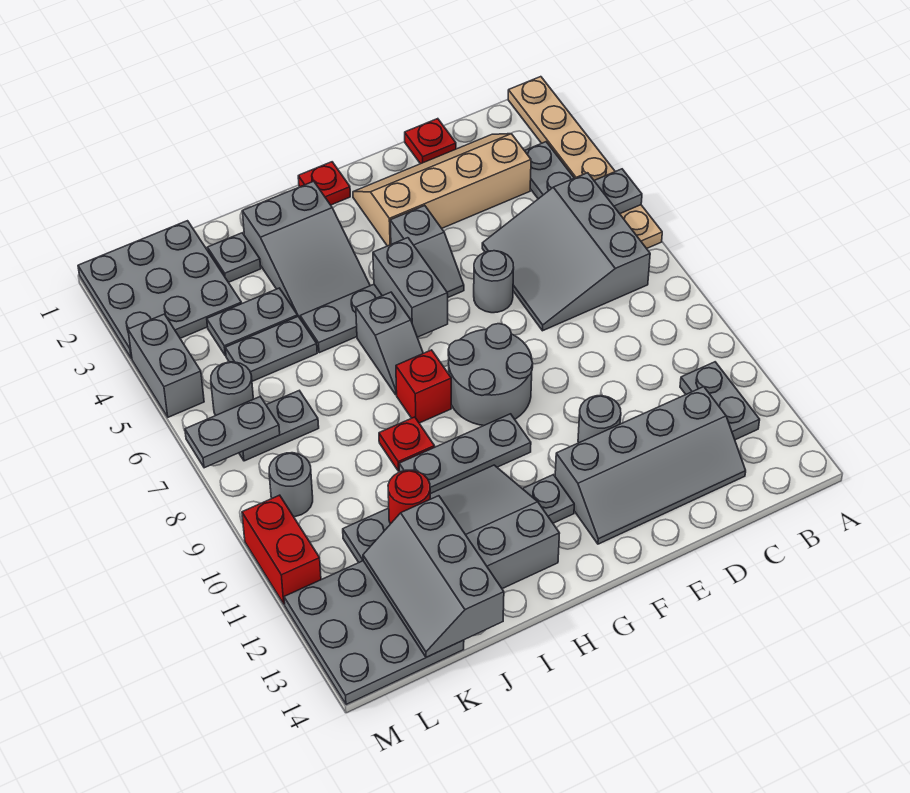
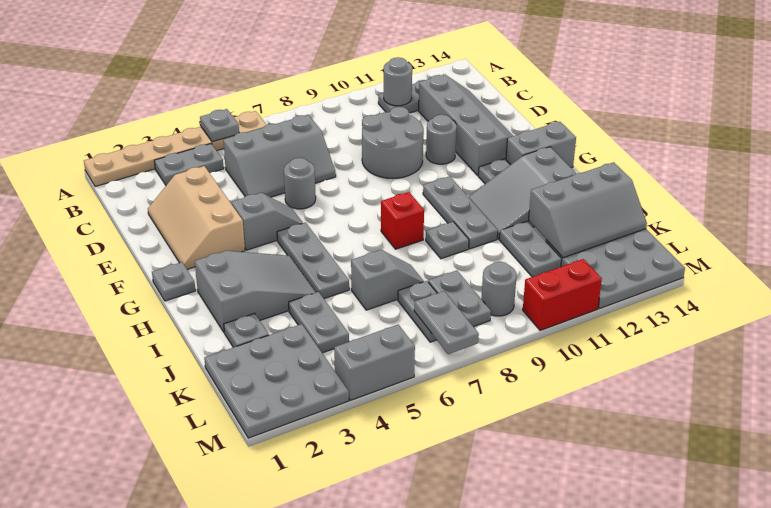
grey slope B5:D7 level 1 top B -> grey slope C5:D7 level 1 top C
tan slope C2:F3 level 1 top 3 -> tan slope D2:F3 level 1 top 3
red plate D1 level 1 -> none
grey round brick F8:G9 level 1 -> grey round brick D9:E10 level 1
red plate G1 level 1 -> grey plate G1 level 1
grey brick G5:G6 level 2 -> grey brick G13:G14 level 1
grey slope H6:H7 level 1 top 6 -> grey slope J6:J7 level 1 top 6
red plate I9 level 1 -> grey plate I9 level 1
grey plate J5:K5 level 1 -> grey plate K8:L8 level 1
red round brick J11 level 2 -> none
grey round brick L6 level 1 -> grey round brick B11 level 2

